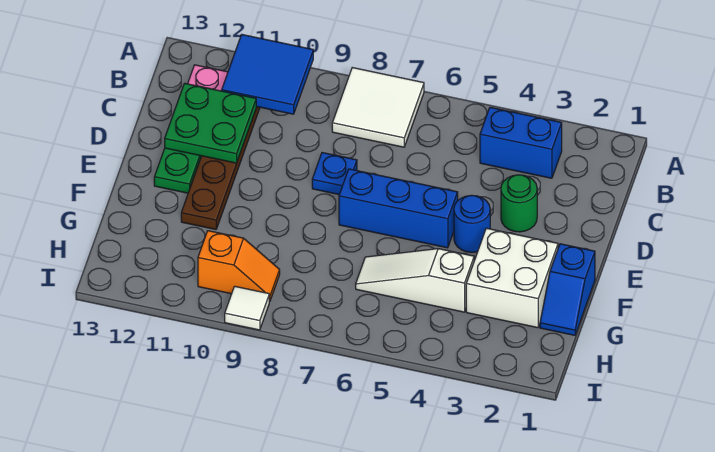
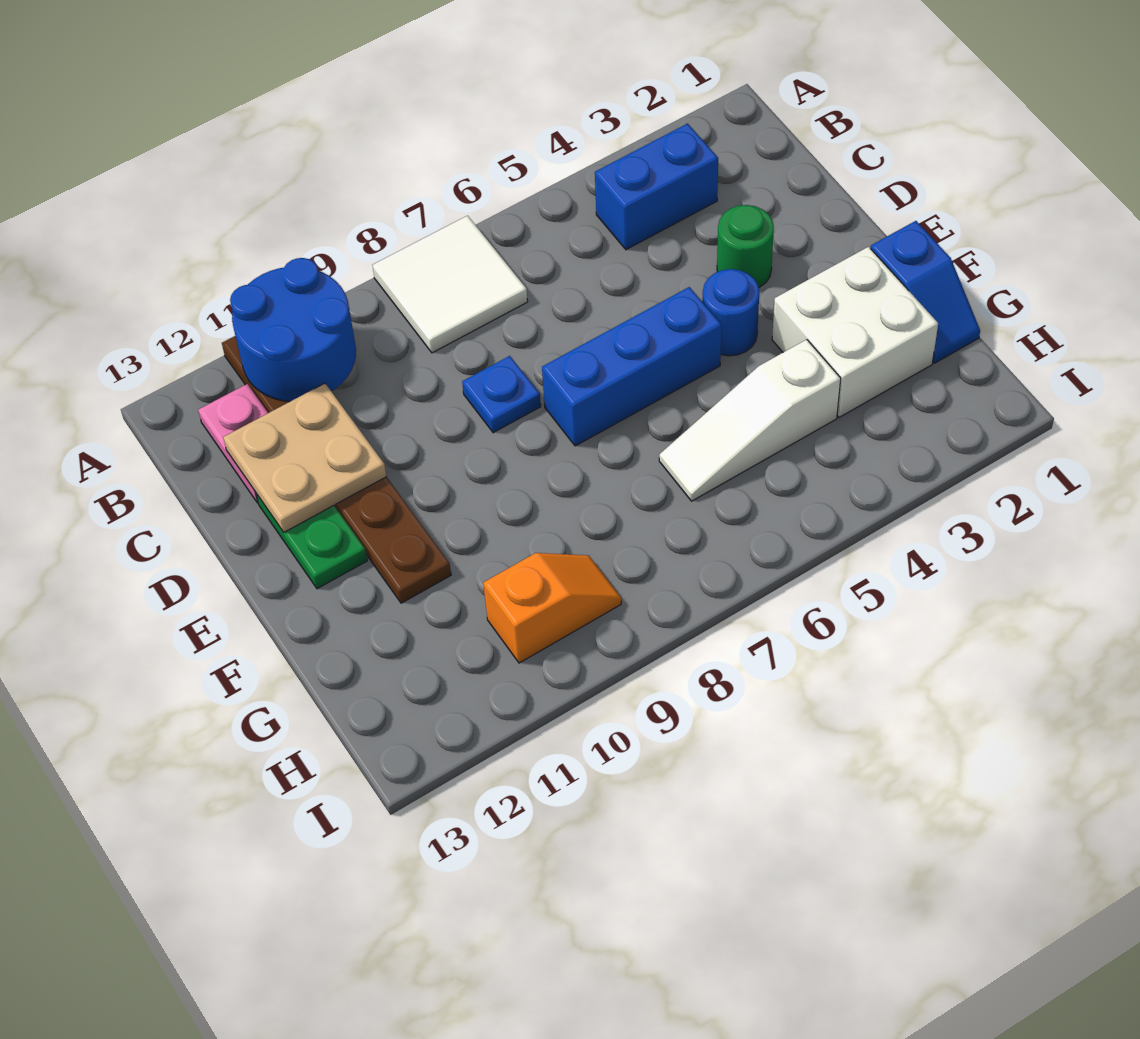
blue tile A10:B11 level 2 -> blue round brick A10:B11 level 2
green plate C11:D12 level 2 -> tan plate C11:D12 level 2
white tile I9 level 1 -> none

